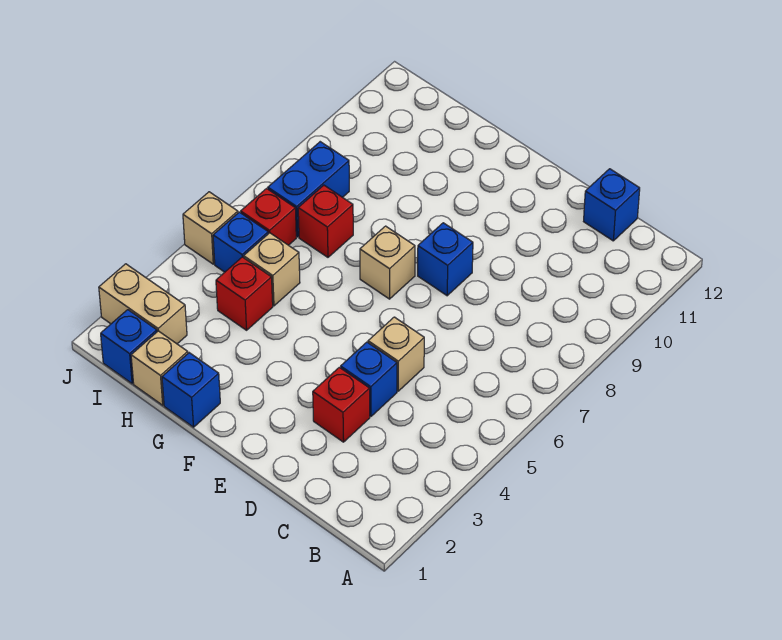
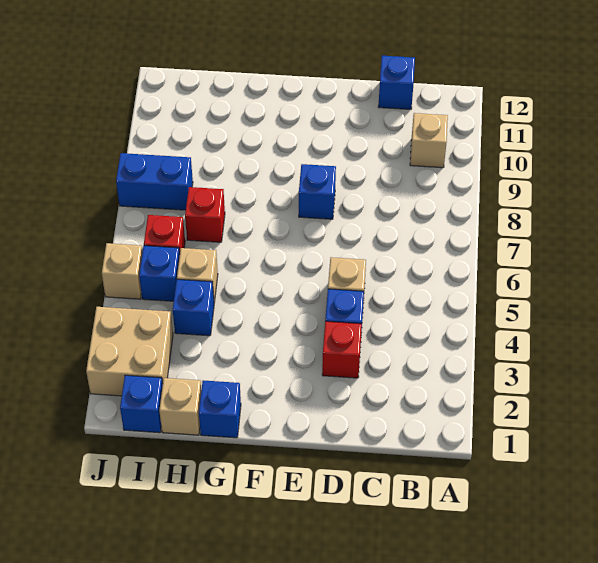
tan brick F7 level 1 -> tan brick B10 level 1
red brick H4 level 1 -> blue brick H4 level 1
tan brick I2:J2 level 1 -> tan brick I2:J3 level 1
blue brick I7:I8 level 1 -> blue brick I8:J8 level 1

